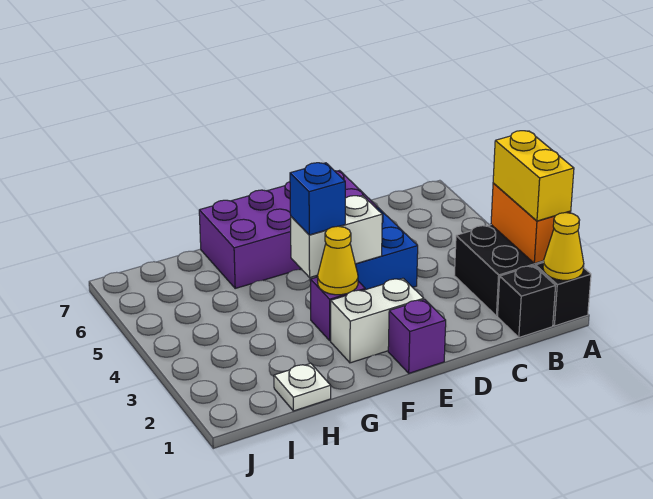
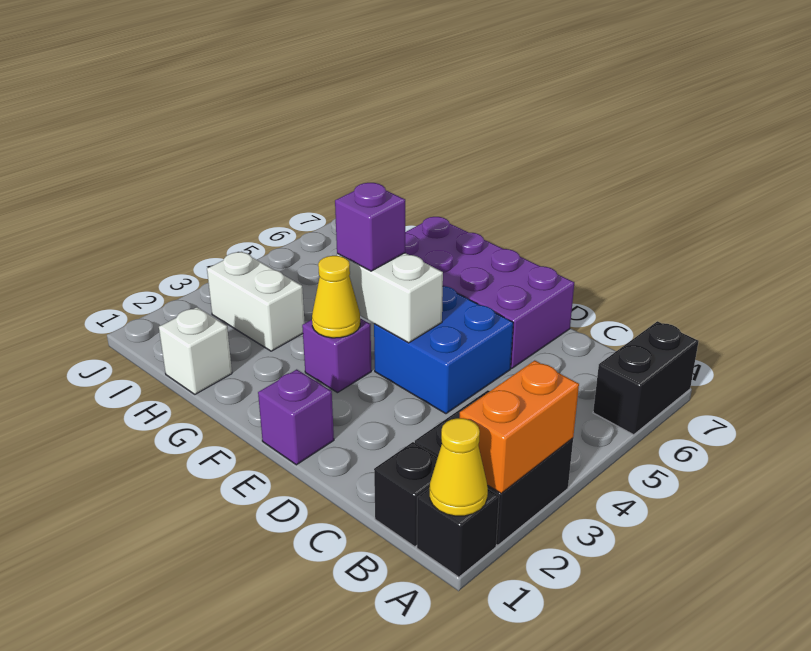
yellow brick A2:A3 level 3 -> none
none -> black brick A6:A7 level 1
white brick E2:F2 level 1 -> white brick H3:I3 level 1
blue brick F4 level 3 -> purple brick F4 level 3
white plate H1 level 1 -> white brick H1 level 1

